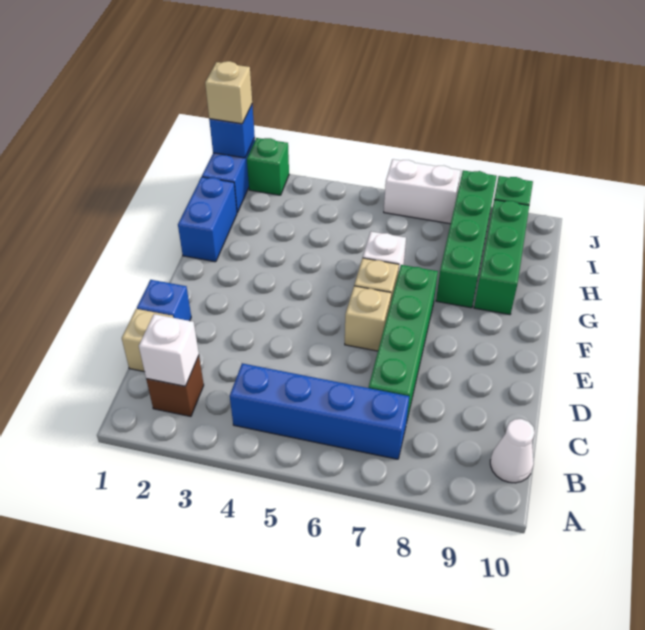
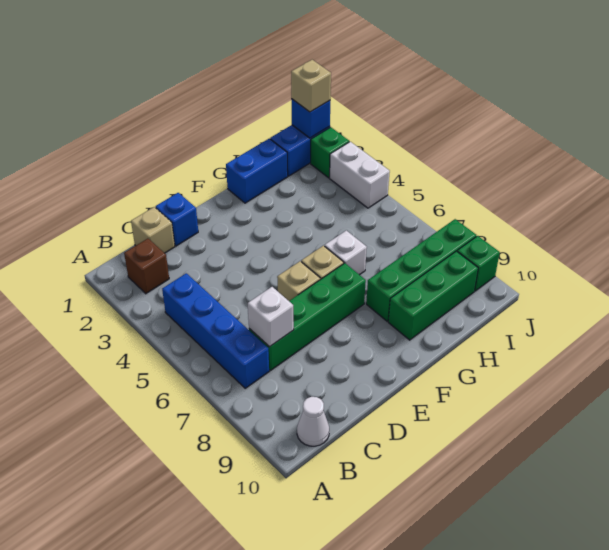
white brick B2 level 2 -> white brick C7 level 2
white brick J6:J7 level 1 -> white brick J3:J4 level 1

